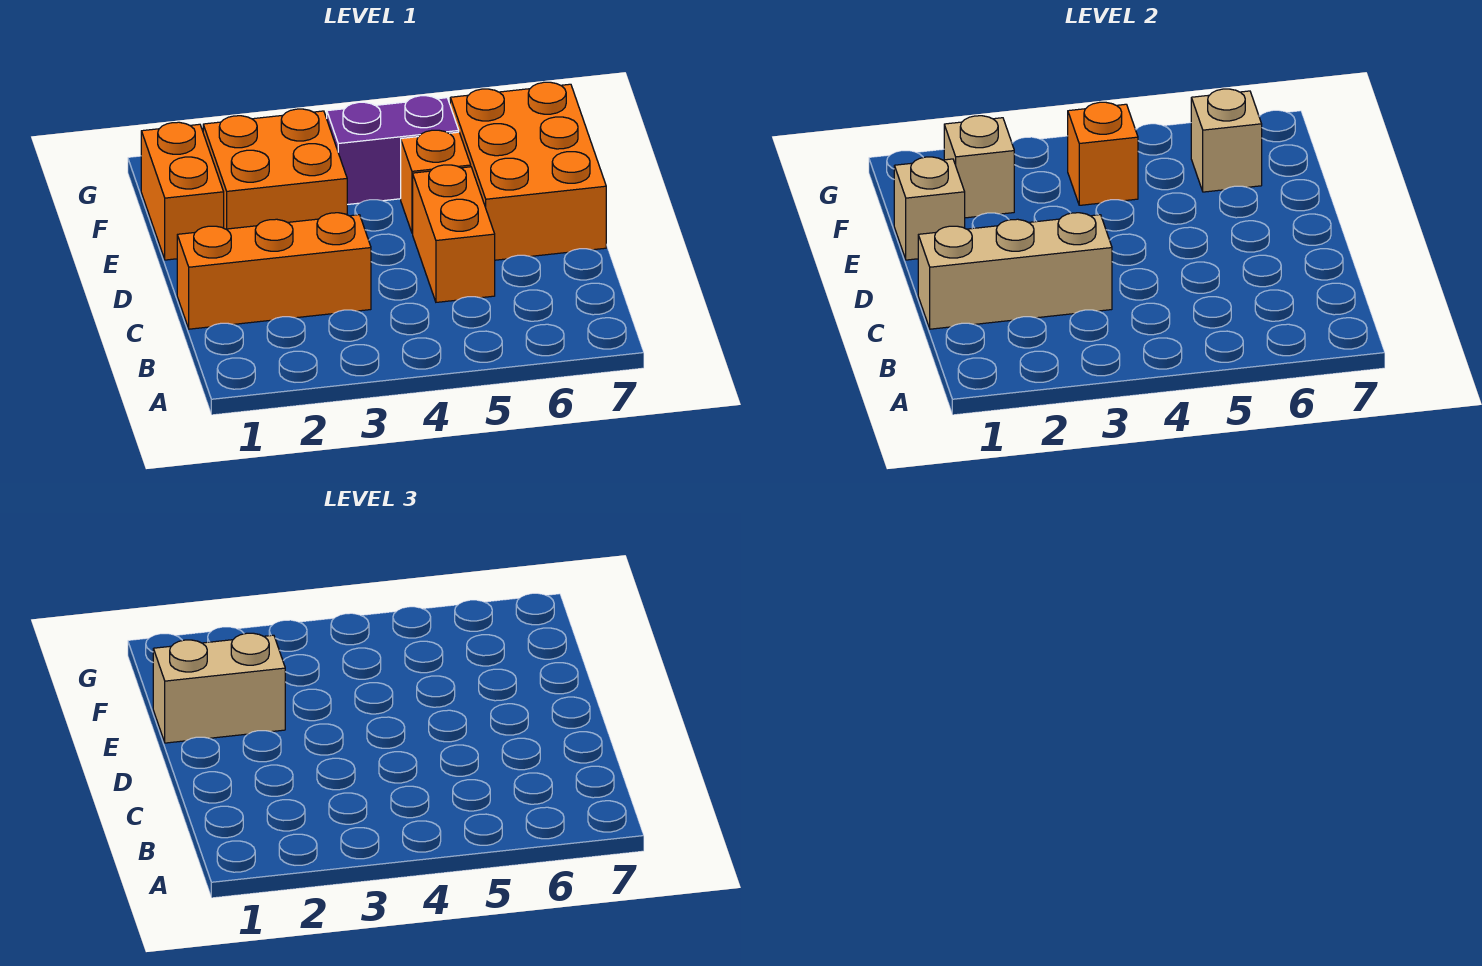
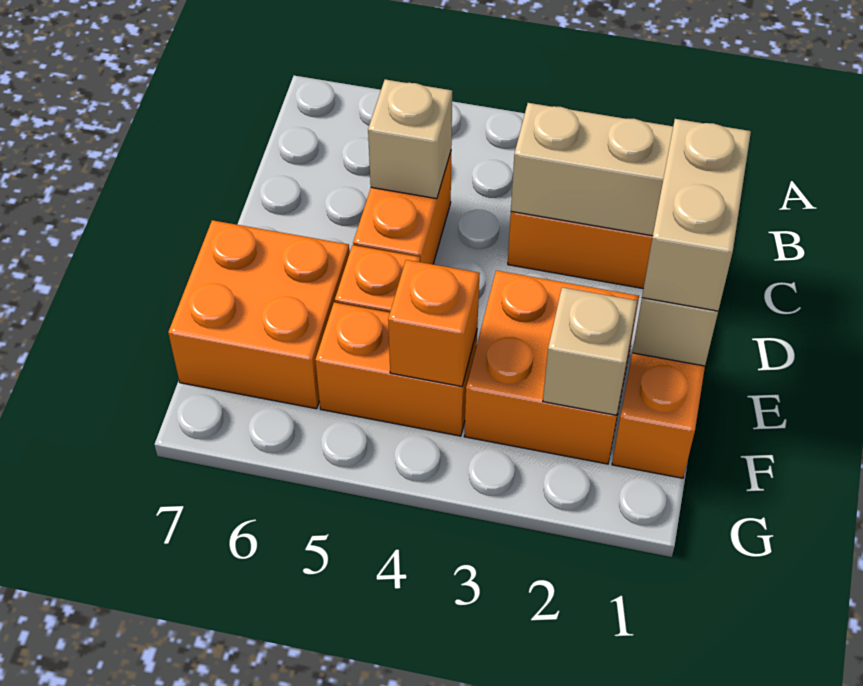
orange brick D6:F7 level 1 -> orange brick E6:F7 level 1
tan brick E1:E2 level 3 -> tan brick D1:E1 level 3
purple brick F4:F5 level 1 -> orange brick F4:F5 level 1
tan brick F6 level 2 -> tan brick C5 level 2

